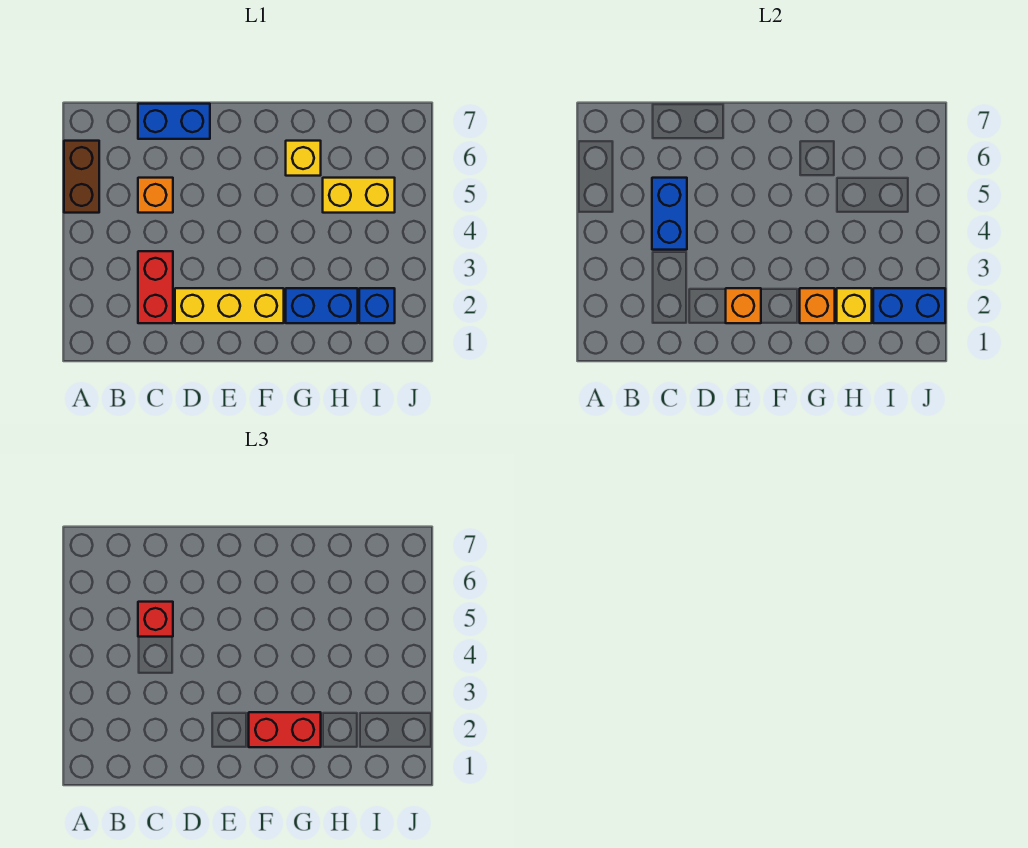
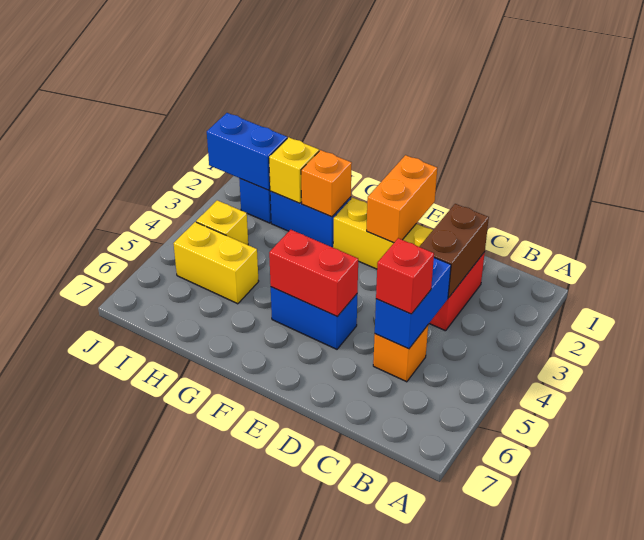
brown brick A5:A6 level 1 -> brown brick C2:C3 level 2
blue brick C7:D7 level 1 -> blue brick E5:F5 level 1
orange brick E2 level 2 -> orange brick E1:E2 level 2
red brick F2:G2 level 3 -> red brick E5:F5 level 2
yellow brick G6 level 1 -> yellow brick I4 level 1

